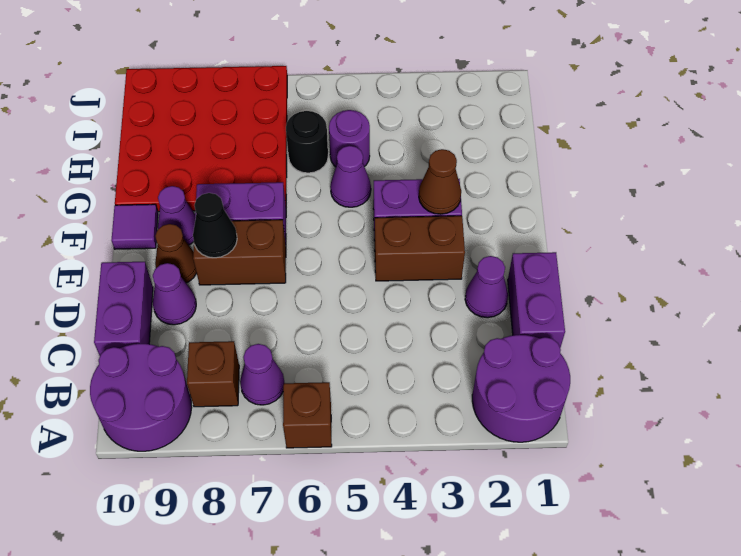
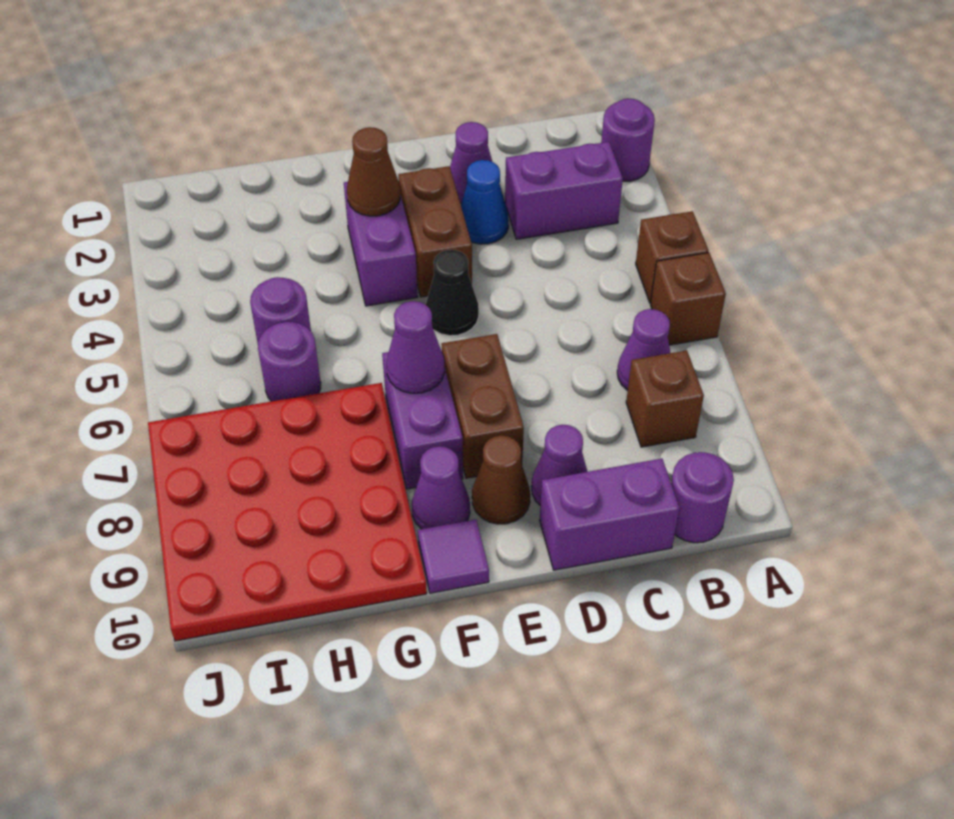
purple round brick A1:B2 level 1 -> purple round brick A2 level 1
none -> brown brick A5 level 1
purple round brick A9:B10 level 1 -> purple round brick B10 level 1
purple brick C1:D1 level 1 -> purple brick B3:C3 level 1
none -> blue cone D3 level 1
black cone E8 level 2 -> black cone E5 level 1
purple cone G5 level 1 -> purple cone F7 level 2
black round brick H6 level 1 -> purple round brick H6 level 1

